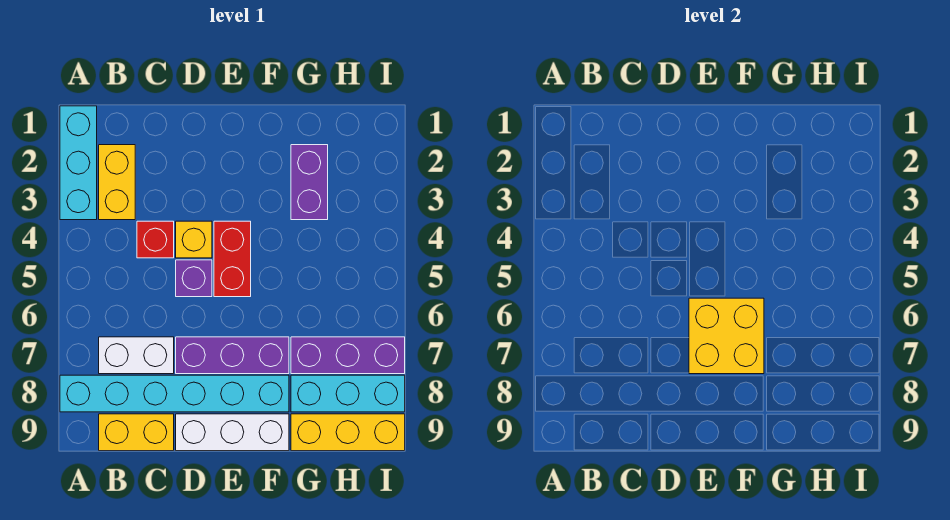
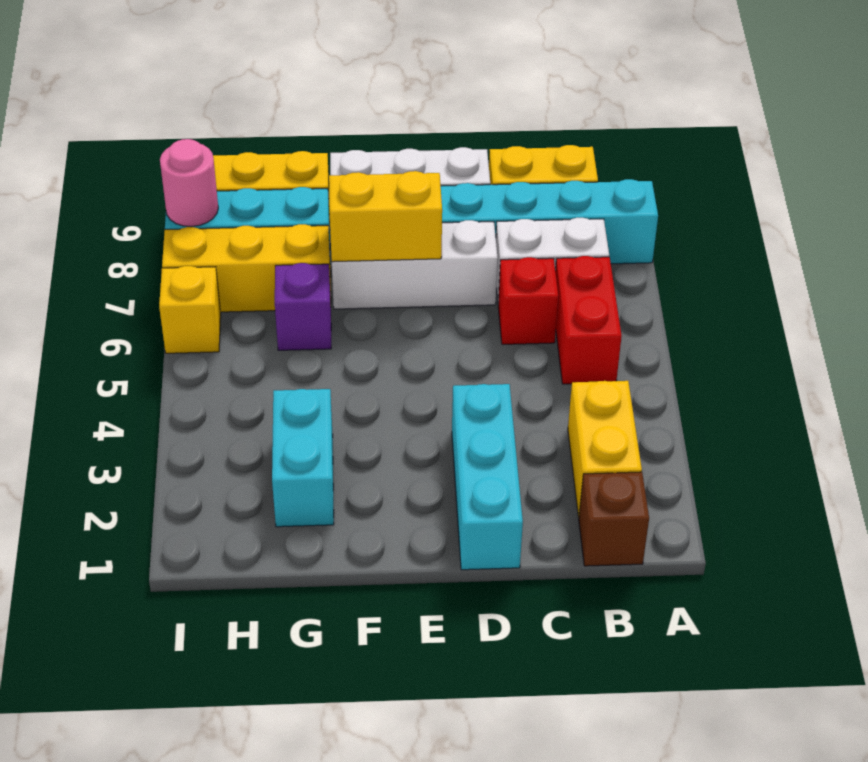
cyan brick A1:A3 level 1 -> cyan brick D1:D3 level 1
none -> brown brick B1 level 1
red brick C4 level 1 -> red brick C6 level 1
yellow brick D4 level 1 -> yellow brick I6 level 1
purple brick D5 level 1 -> purple brick G6 level 1
purple brick D7:F7 level 1 -> white brick D7:F7 level 1
red brick E4:E5 level 1 -> red brick B5:B6 level 1
yellow brick E6:F7 level 2 -> yellow brick E7:F7 level 2
purple brick G2:G3 level 1 -> cyan brick G2:G3 level 1
purple brick G7:I7 level 1 -> yellow brick G7:I7 level 1
none -> pink round brick I8 level 2

